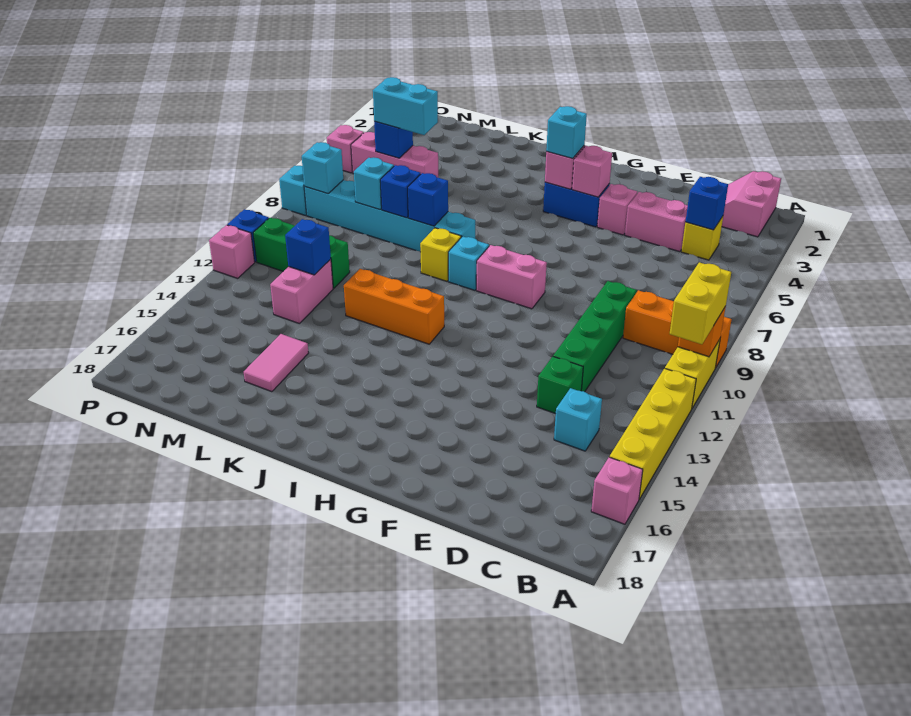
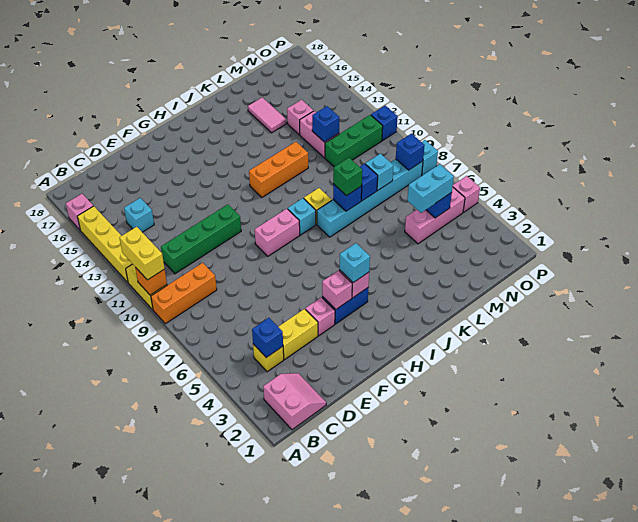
pink brick D4:E4 level 1 -> yellow brick D4:E4 level 1
green brick D9:D12 level 1 -> green brick C11:F11 level 1
green brick D13 level 1 -> green brick K8 level 3
cyan brick O8 level 2 -> blue brick O8 level 2
pink brick P12 level 1 -> pink brick M14 level 1

